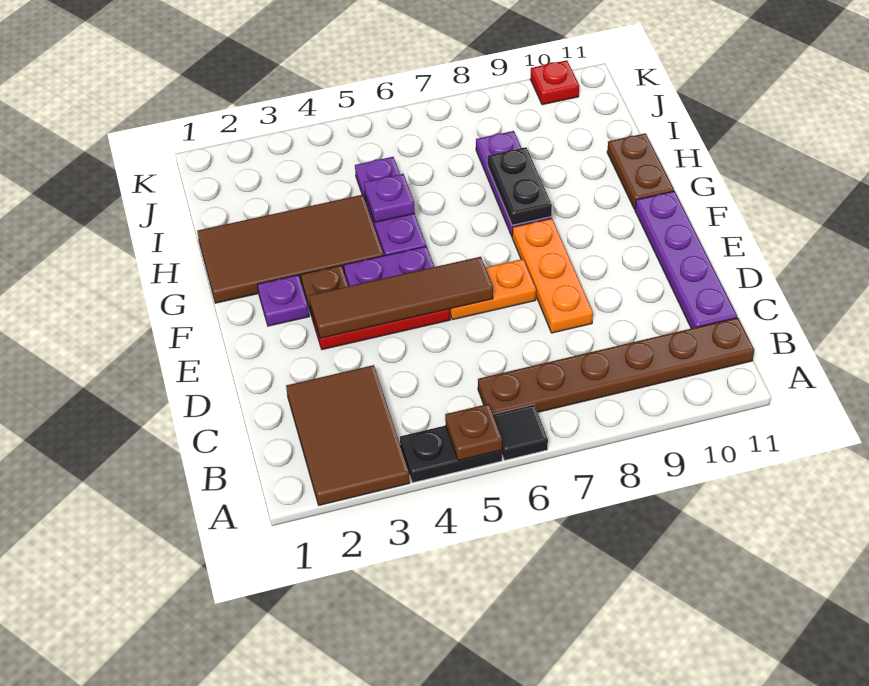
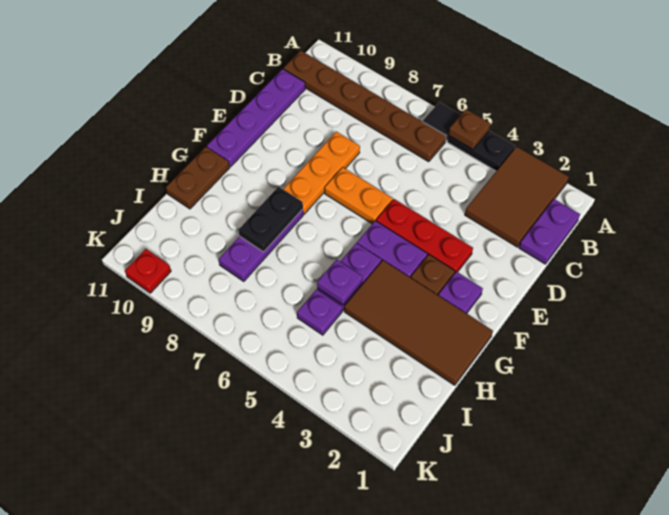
none -> purple plate B1:C1 level 1
brown tile E3:E6 level 2 -> none

